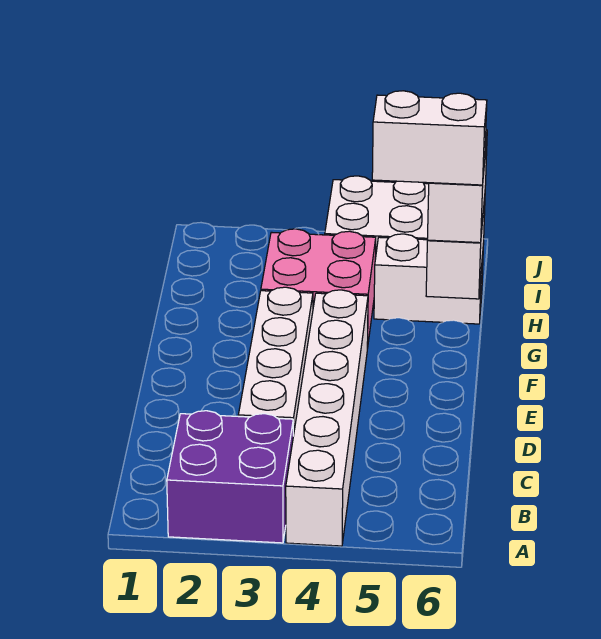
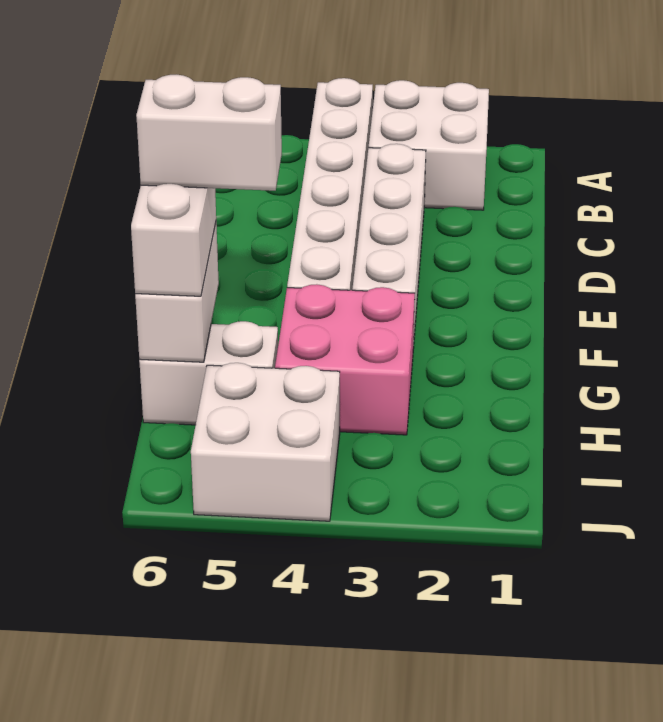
purple brick A2:B3 level 1 -> white brick A2:B3 level 1

